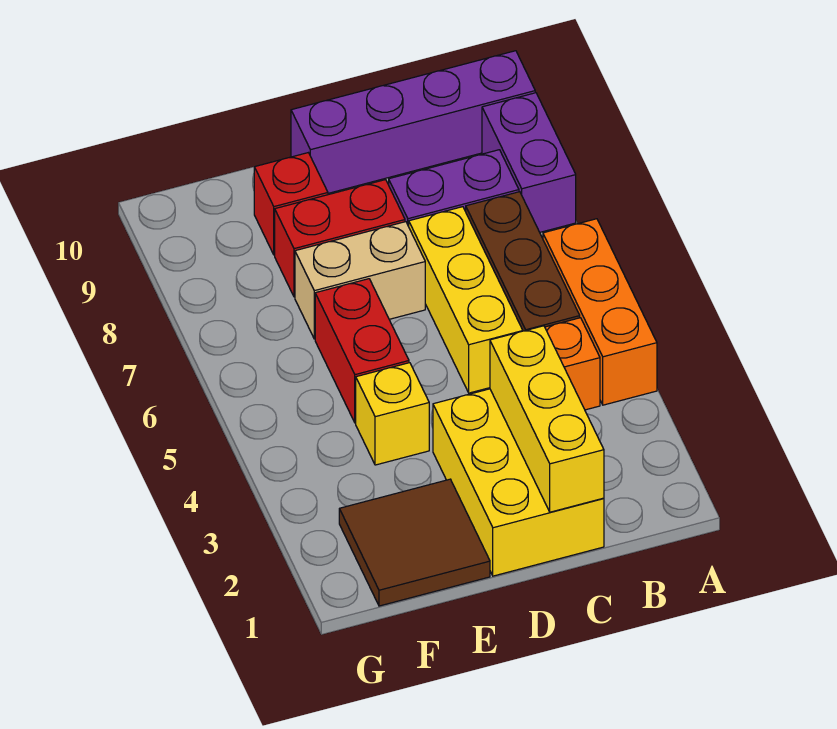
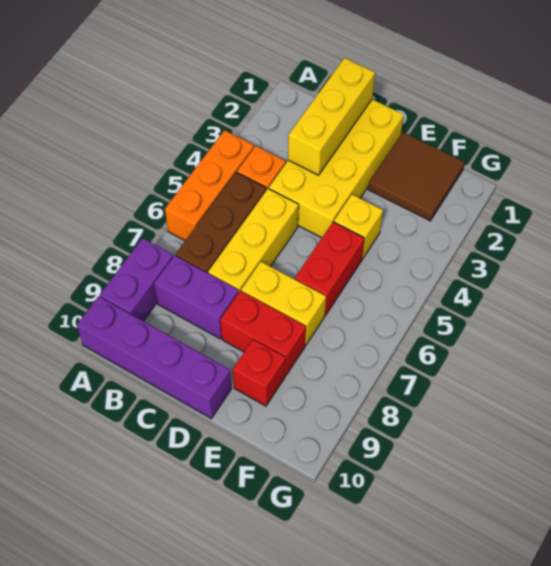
yellow brick C1:D3 level 1 -> yellow brick C1:D4 level 1
tan brick D7:E7 level 1 -> yellow brick D7:E7 level 1

